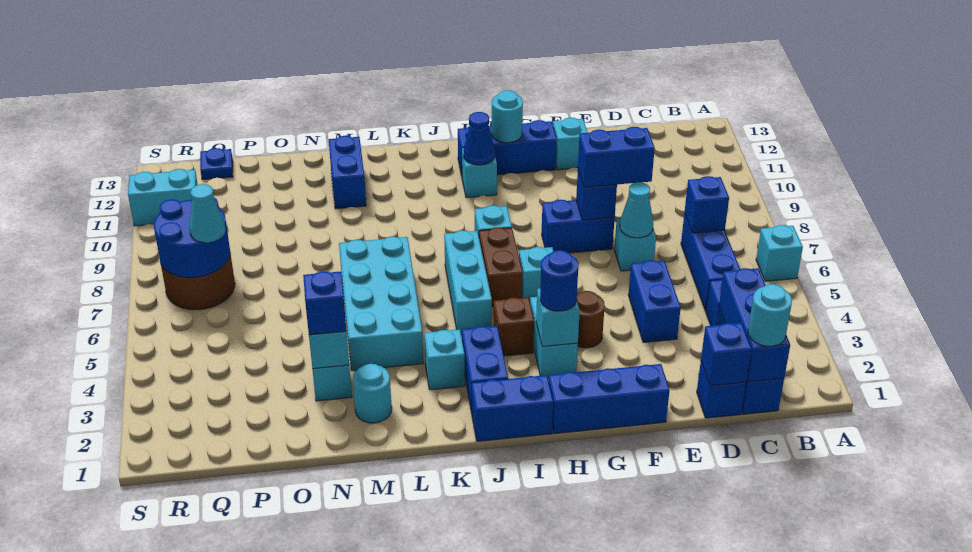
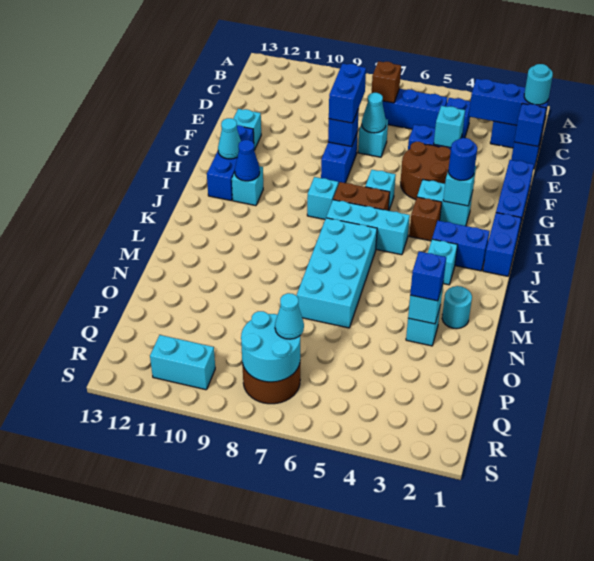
cyan brick A6 level 1 -> cyan brick E4 level 2
blue brick C7 level 2 -> brown brick C7 level 2
brown round brick G4 level 1 -> brown round brick F4:G5 level 1
cyan round brick H12 level 2 -> cyan cone H12 level 2
cyan brick L4:M7 level 1 -> cyan brick K6:N7 level 1
blue brick M11:M12 level 1 -> none
blue round brick Q7:R8 level 2 -> cyan round brick Q7:R8 level 2
blue plate Q13 level 1 -> none
cyan brick R11:S11 level 1 -> cyan brick R10:R11 level 1

